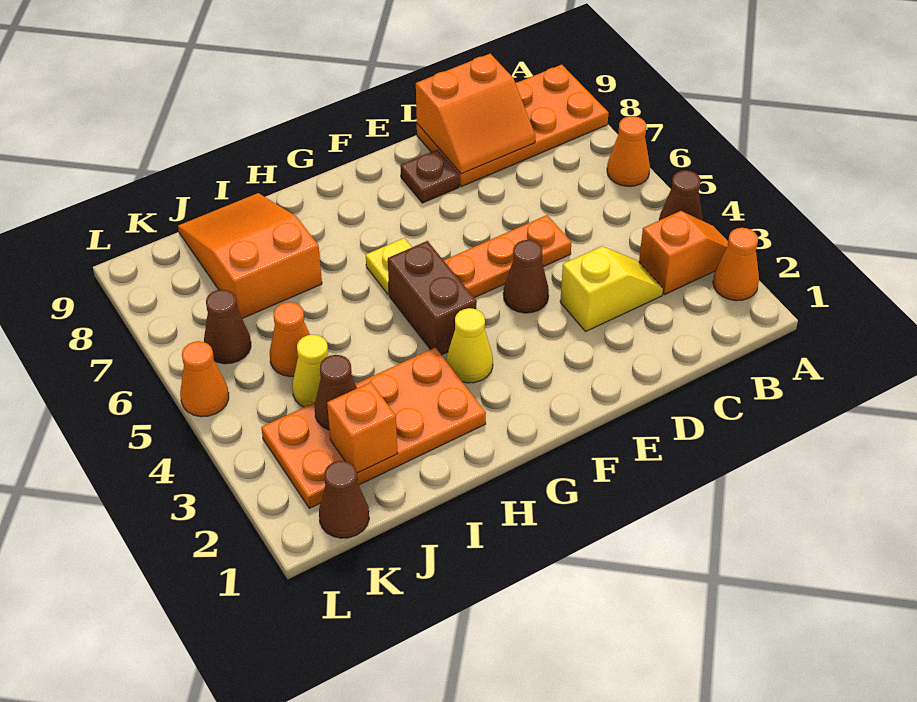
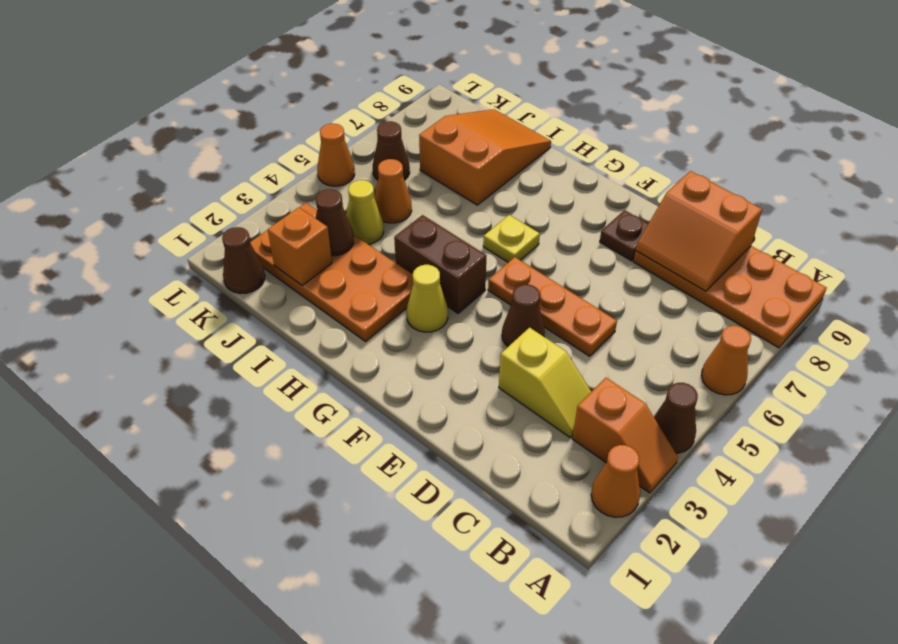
brown brick G4:G5 level 1 -> brown brick G4:H4 level 1

